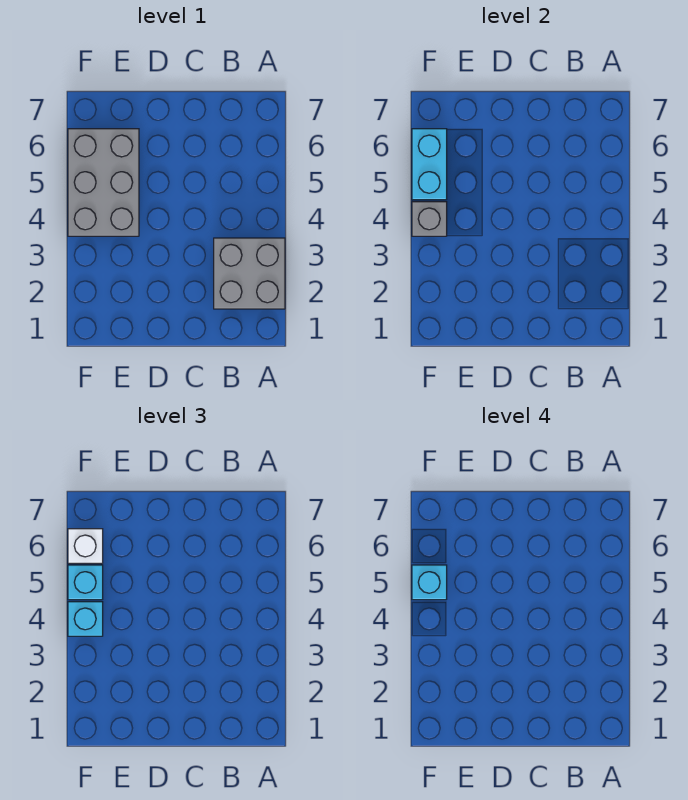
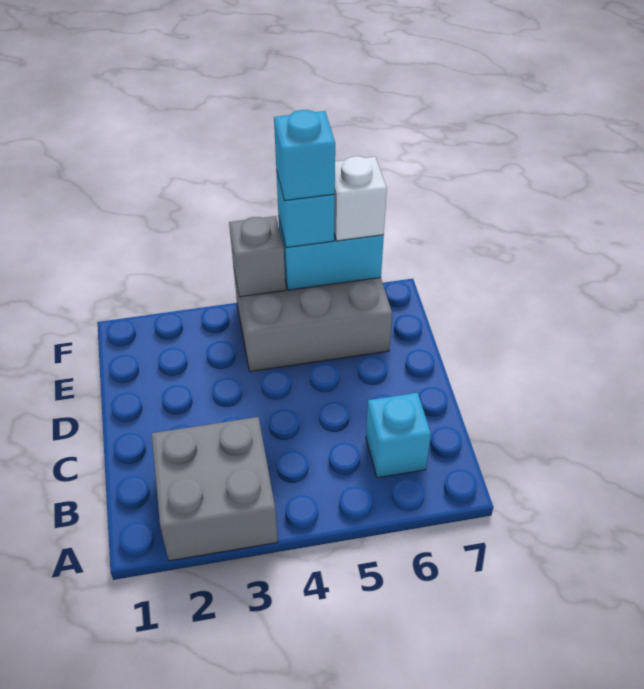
cyan brick F4 level 3 -> cyan brick B6 level 1

